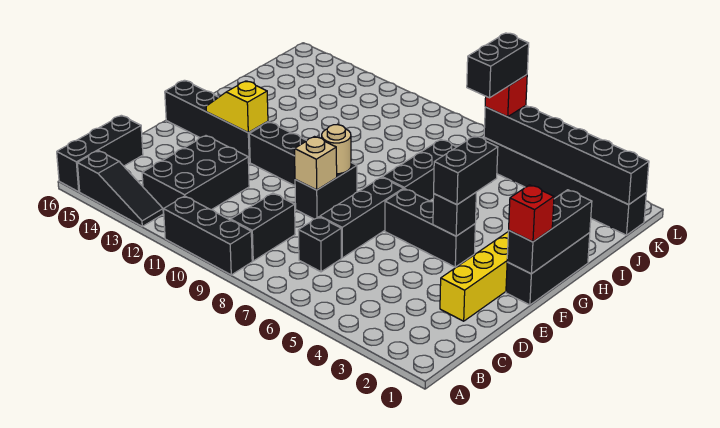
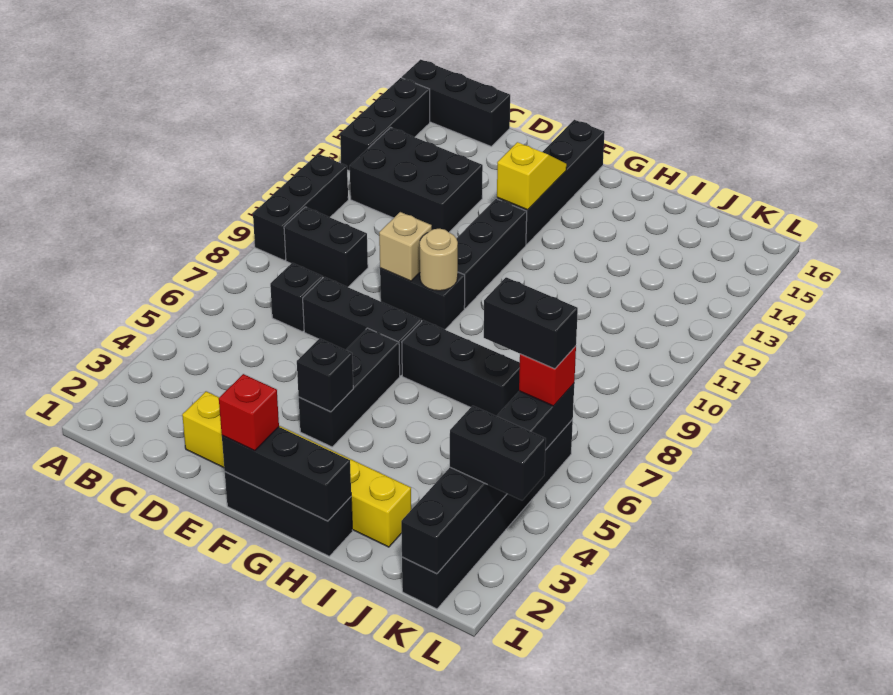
black slope A13:A15 level 1 top 15 -> black brick A13:A15 level 1
black brick F4:G4 level 3 -> black brick K3:L3 level 3

